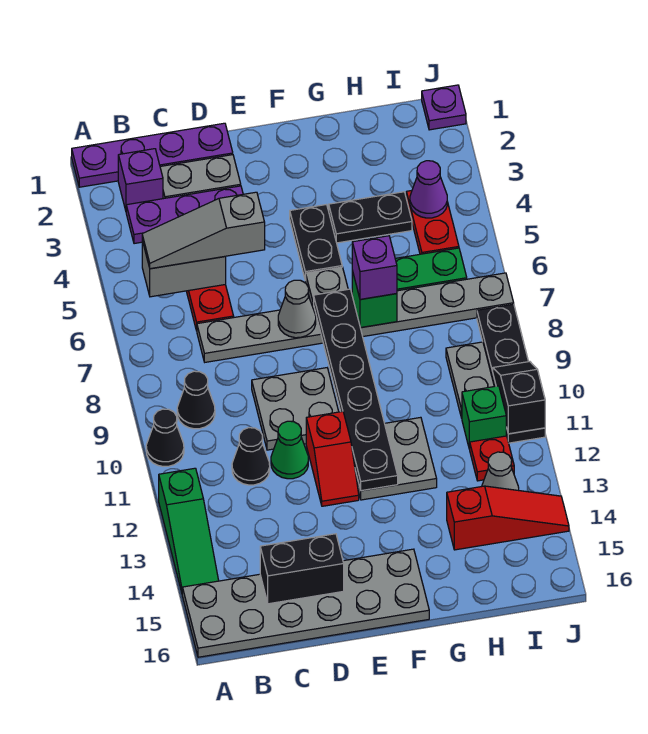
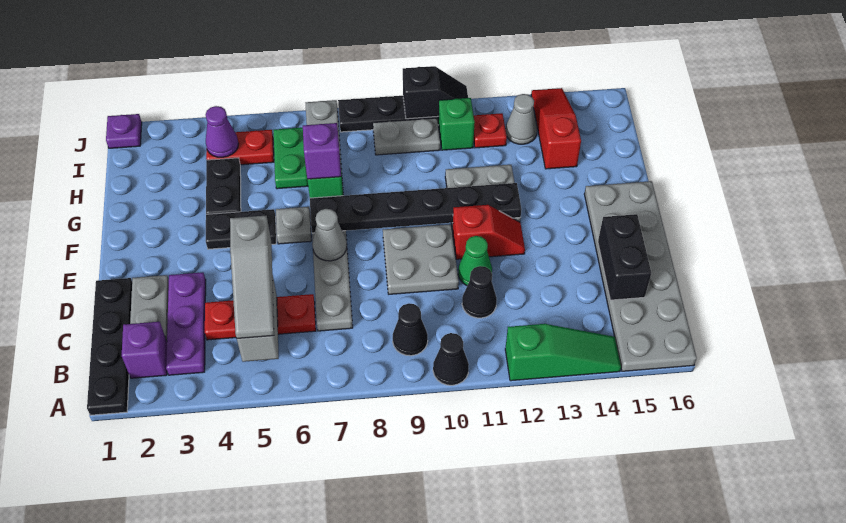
purple plate A1:D1 level 1 -> black plate A1:D1 level 1
black slope J10:J11 level 2 top 11 -> black slope J10:J11 level 2 top 10

